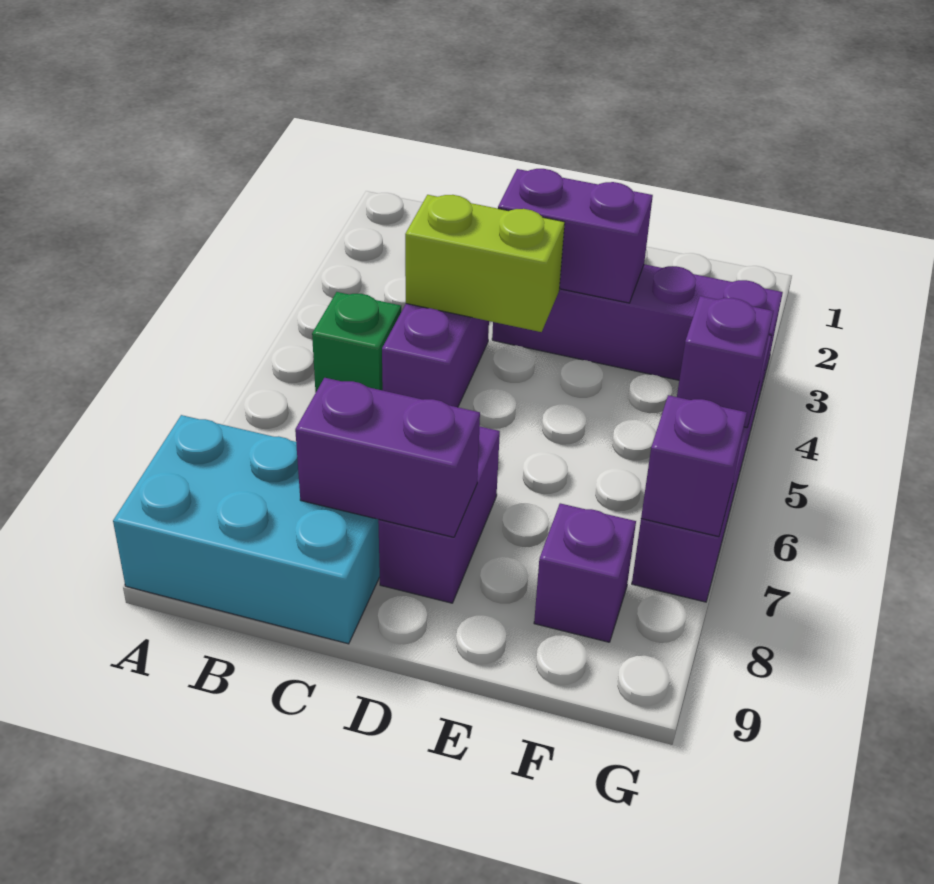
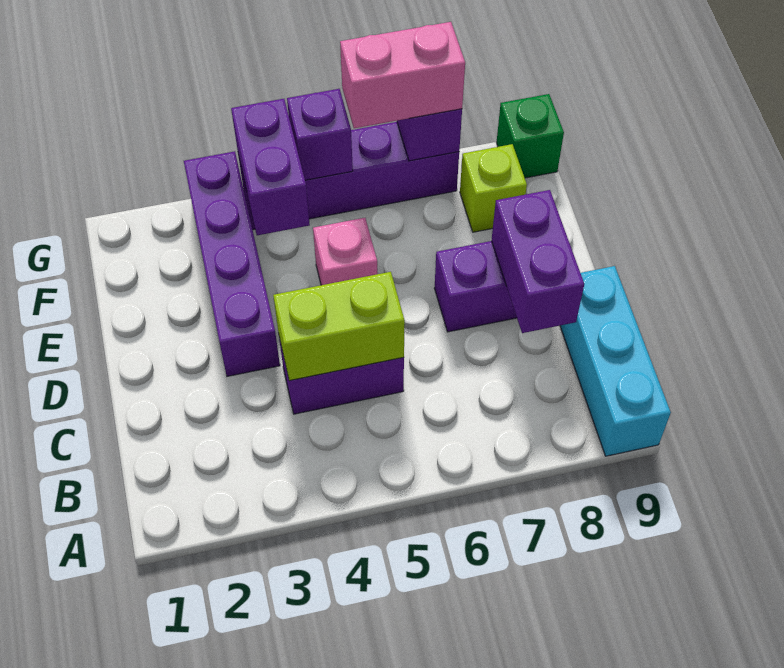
cyan brick A8:C9 level 1 -> cyan brick A9:C9 level 1
green brick B5 level 1 -> green brick G9 level 1
lime brick C4:D4 level 2 -> lime brick C4:C5 level 2
purple brick D3:E3 level 2 -> purple brick F4:G4 level 2
none -> pink brick E5 level 1
purple brick F8 level 1 -> lime brick F8 level 1
none -> pink brick G6:G7 level 3

